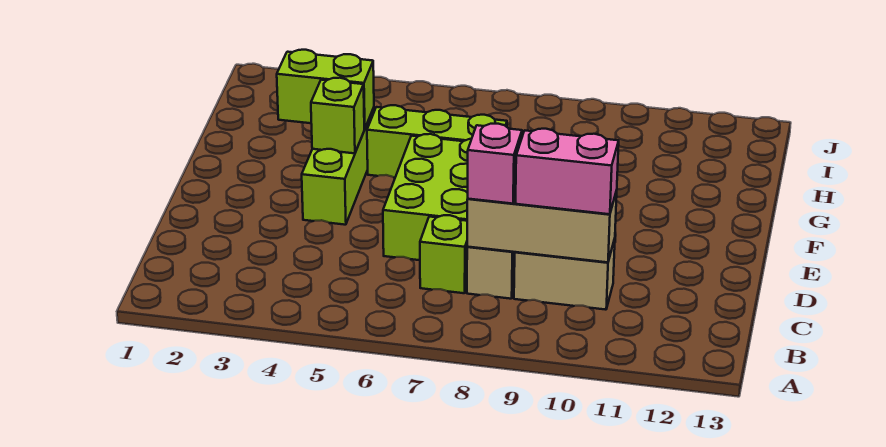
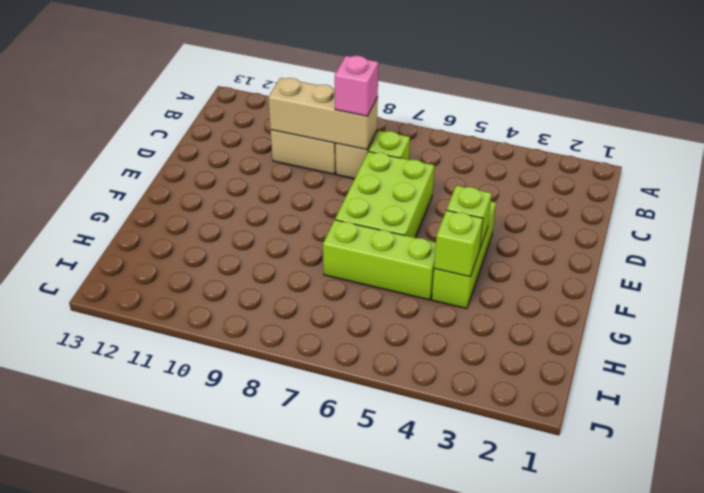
pink brick C9:C10 level 3 -> none
lime brick G3:G4 level 2 -> lime brick G4 level 2

